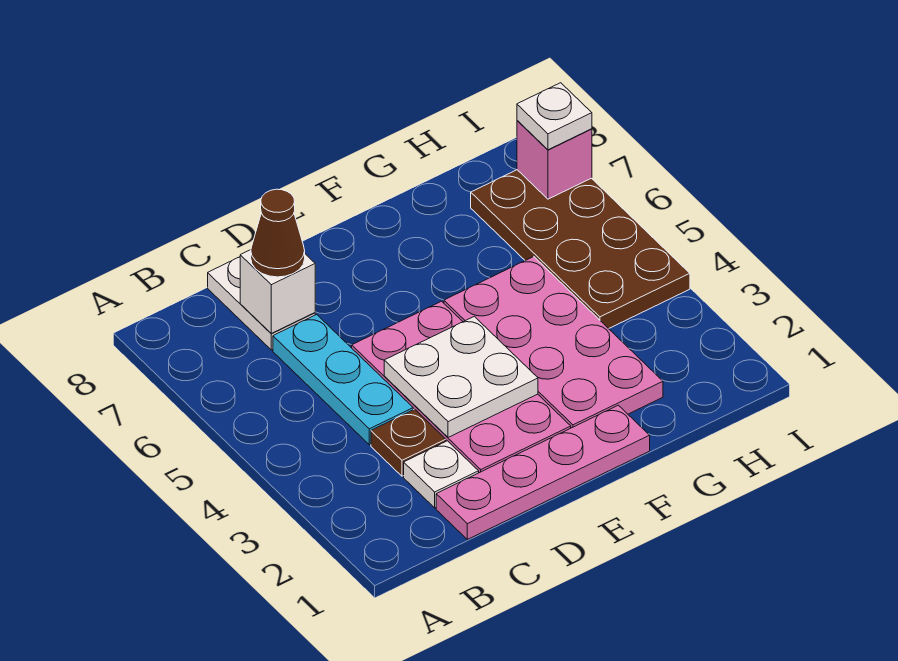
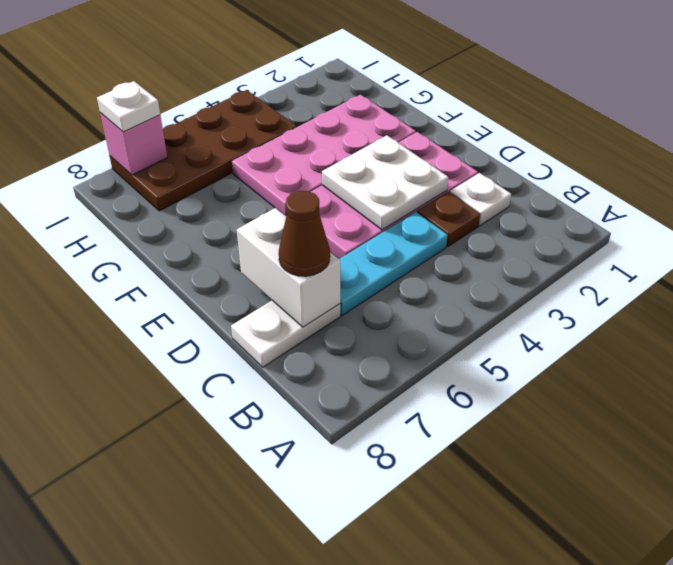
pink plate C1:F1 level 1 -> none
white brick C7 level 2 -> white brick C7:D7 level 2

